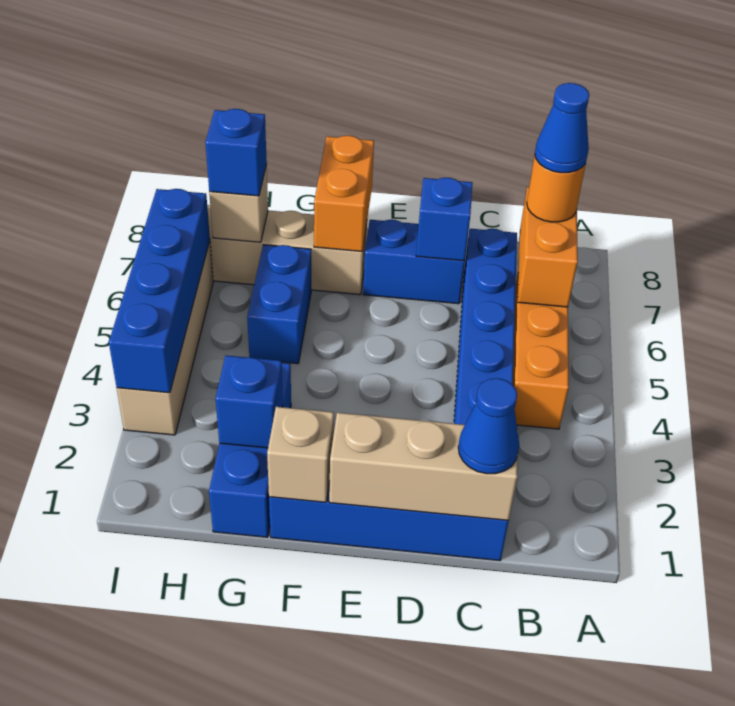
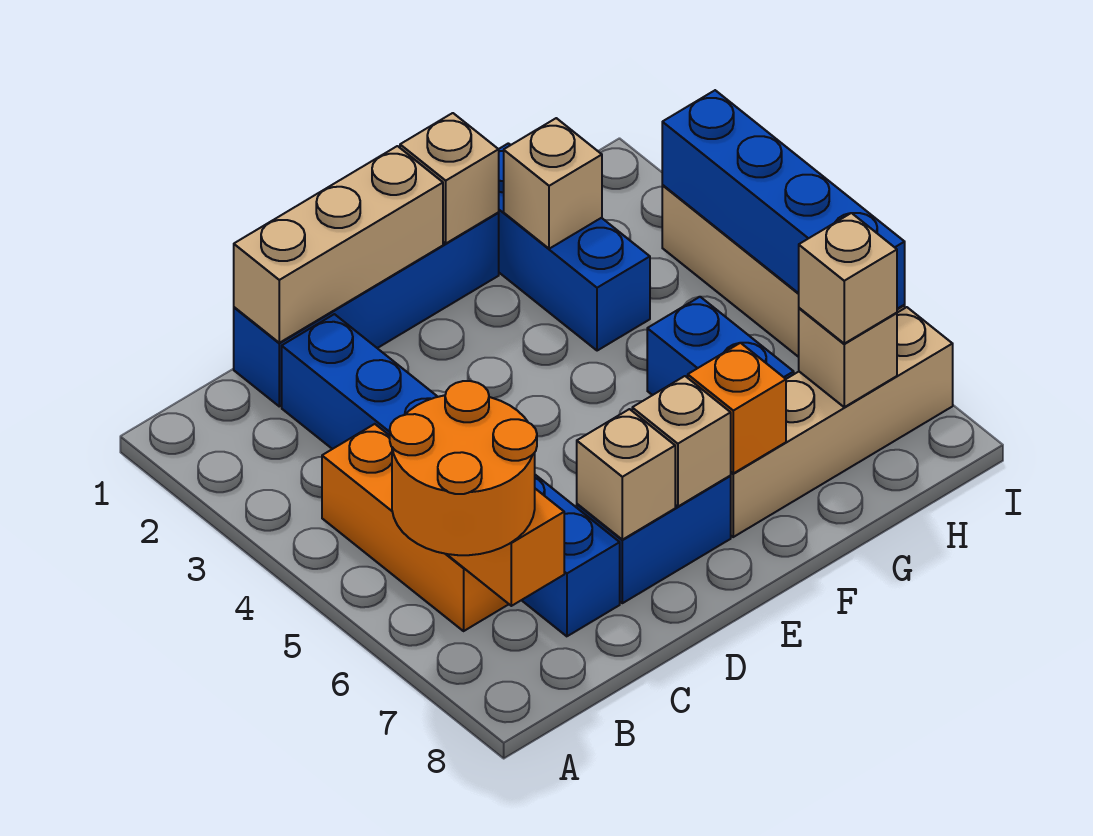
orange round brick B7 level 3 -> orange round brick A6:B7 level 3
blue cone B7 level 4 -> none
blue cone C1 level 3 -> none
blue brick D7 level 2 -> tan brick D7 level 2
none -> tan brick E7 level 2
orange brick F7:F8 level 2 -> orange brick F7 level 2
blue brick G2 level 2 -> tan brick G2 level 2
blue brick H7 level 3 -> tan brick H7 level 3

